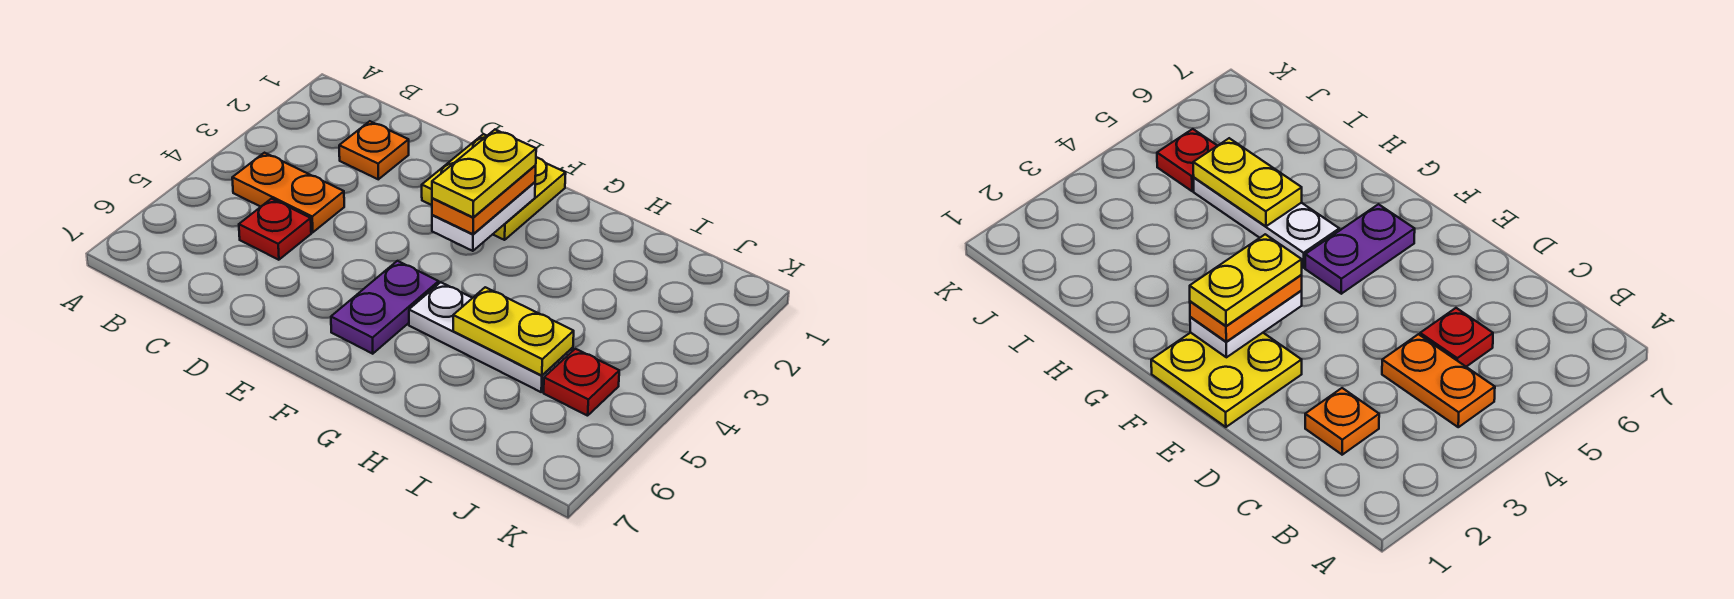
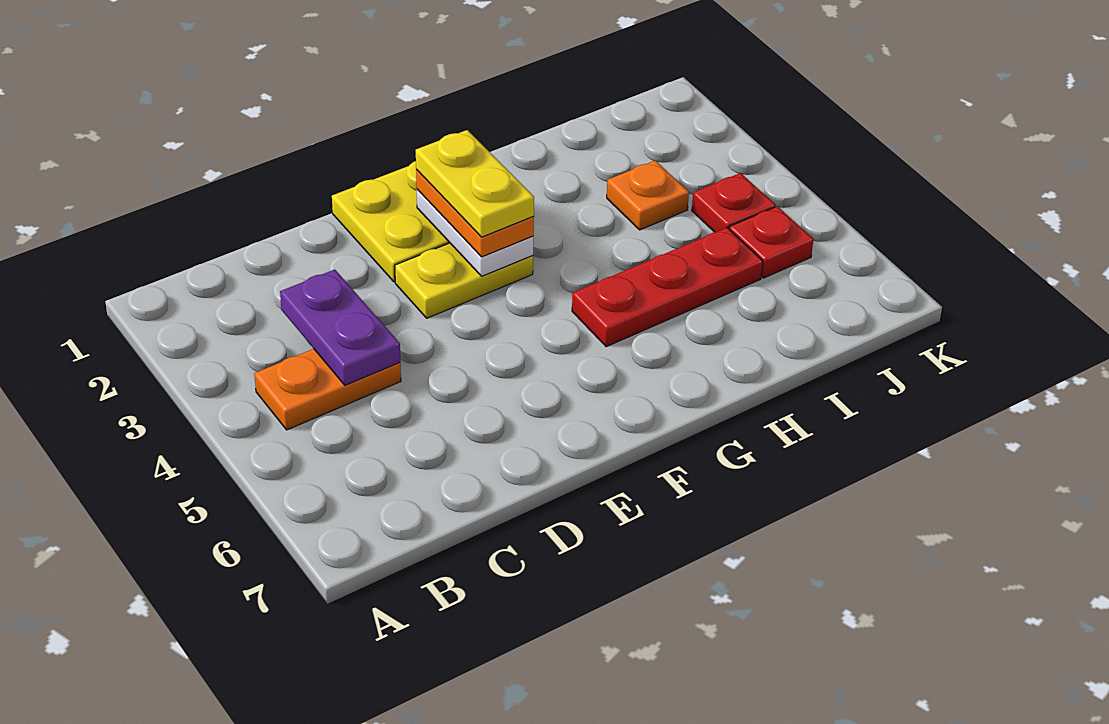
orange plate C2 level 1 -> orange plate I3 level 1
red plate C5 level 1 -> red plate J4 level 1
purple plate F5:F6 level 1 -> purple plate C3:C4 level 2
white plate G5:I5 level 1 -> red plate G5:I5 level 1
yellow plate H5:I5 level 2 -> yellow plate E3:F3 level 1

